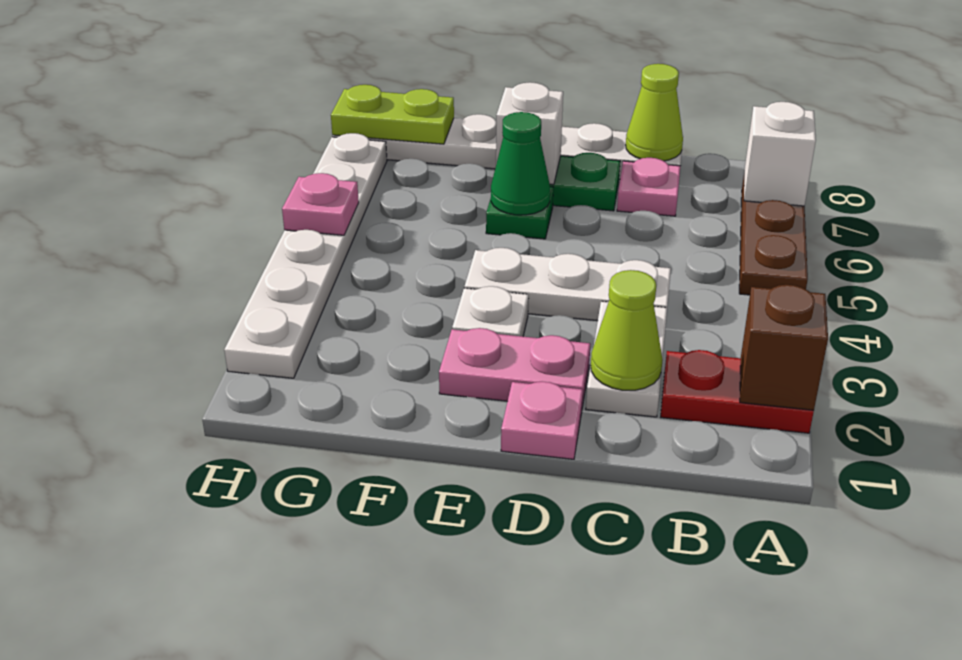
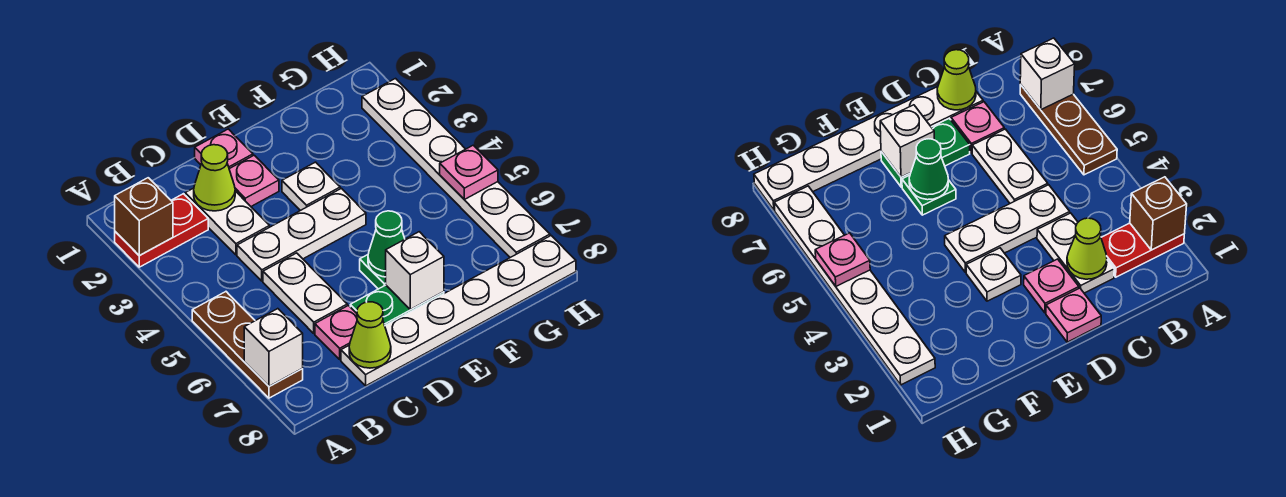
none -> white plate C5:C6 level 1
pink plate D2:E2 level 1 -> pink plate D2 level 1
lime plate G8:H8 level 2 -> none

